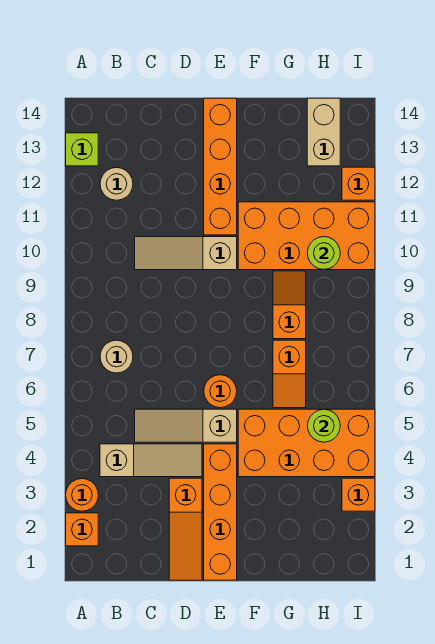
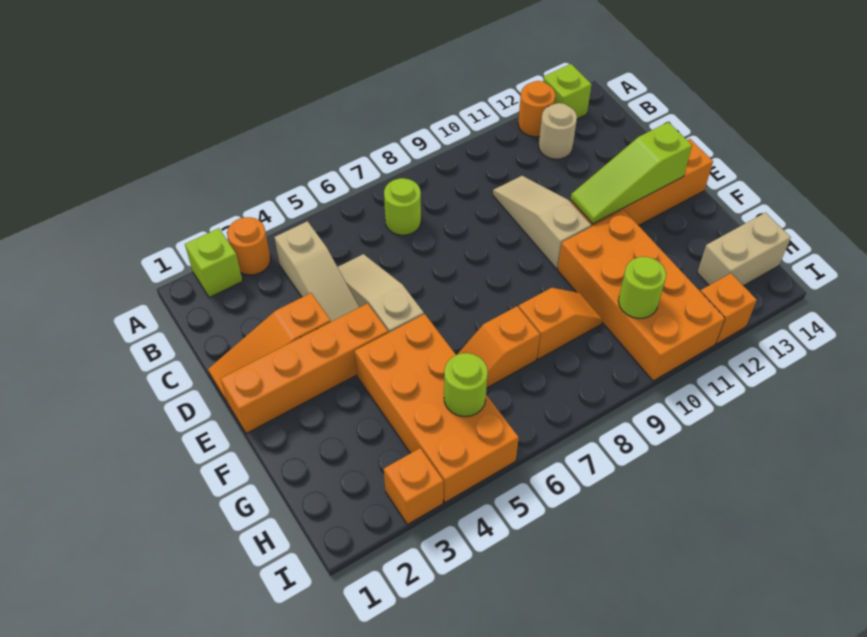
orange brick A2 level 1 -> lime brick A2 level 1
tan round brick B7 level 1 -> lime round brick B7 level 1
orange round brick E6 level 1 -> orange round brick A12 level 1
none -> lime slope E11:E13 level 2 top 13

